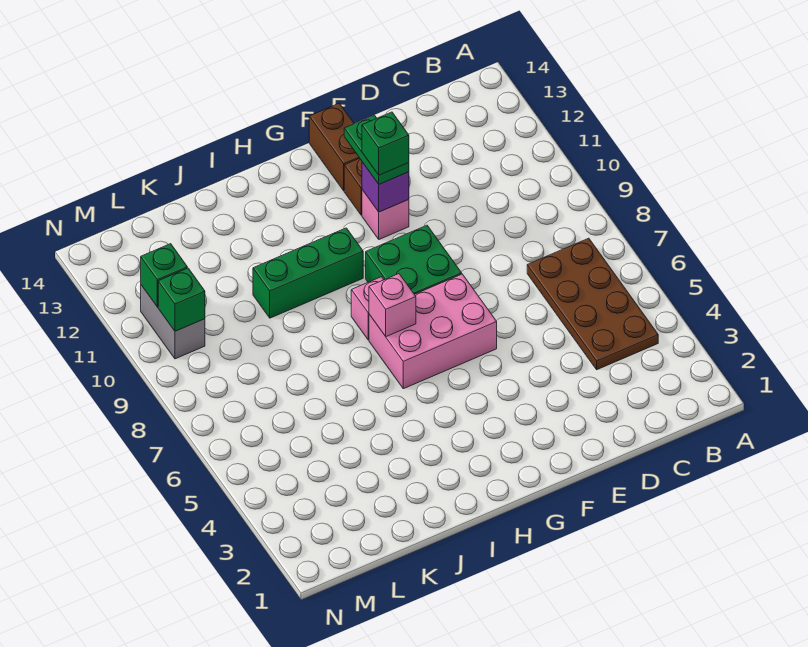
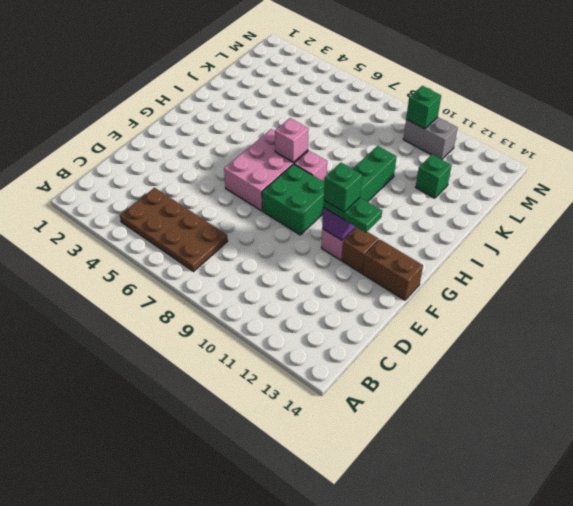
green brick M11 level 2 -> green brick K12 level 1

